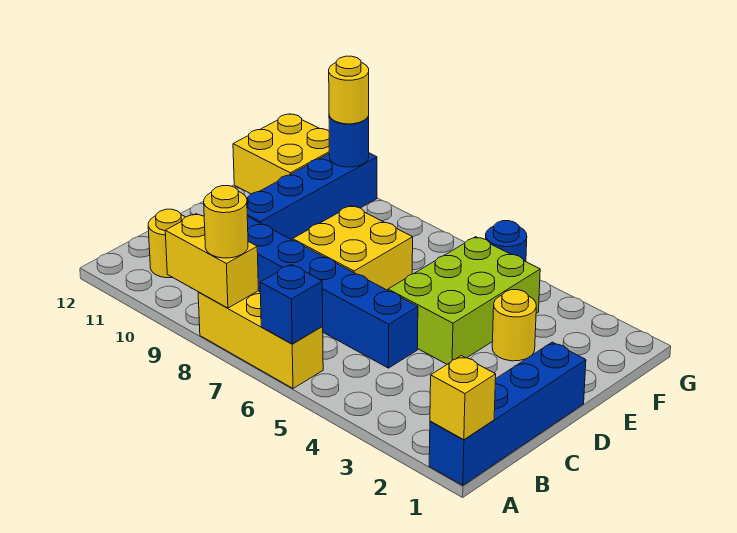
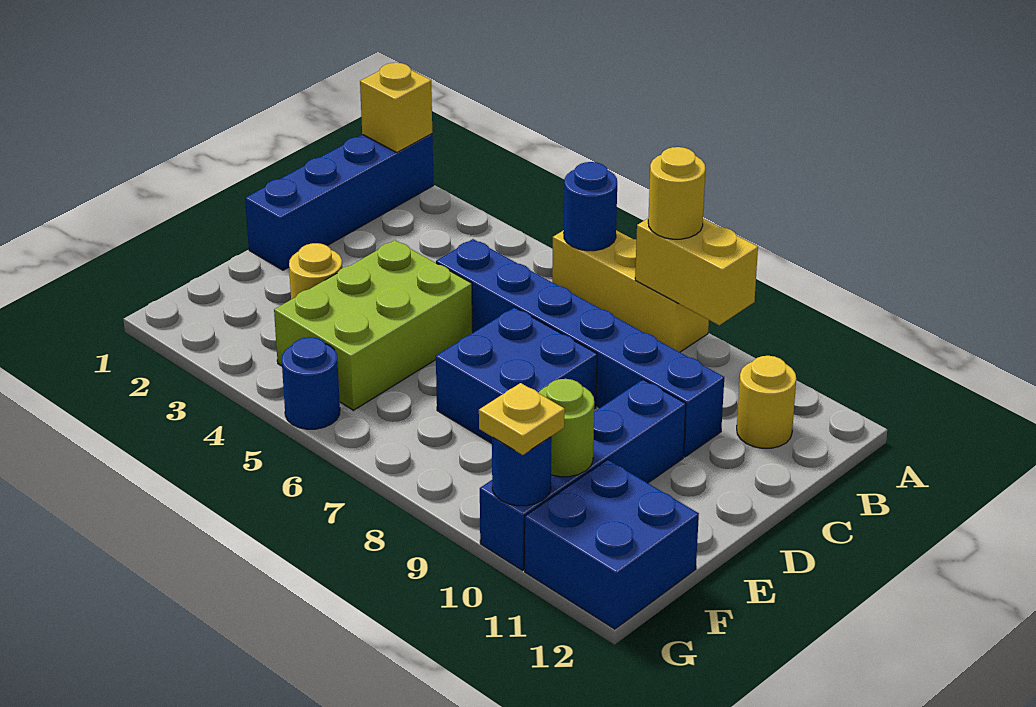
blue brick A6 level 2 -> blue round brick A6 level 2
yellow brick D7:E8 level 1 -> blue brick D7:E8 level 1
none -> lime round brick F10 level 2
yellow brick F11:G12 level 1 -> blue brick F11:G12 level 1
yellow round brick G10 level 3 -> yellow plate G10 level 3

